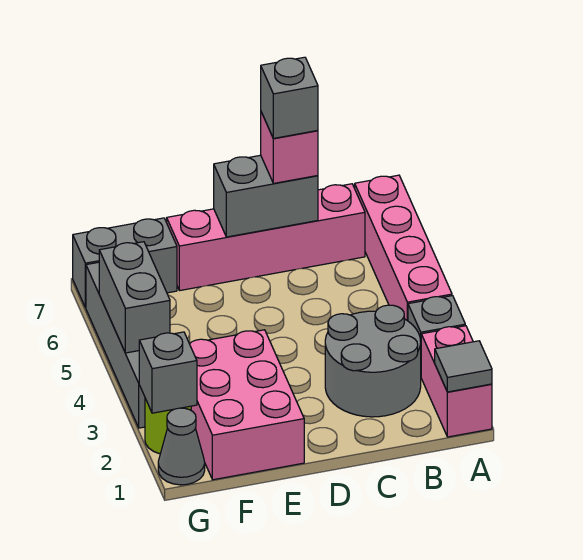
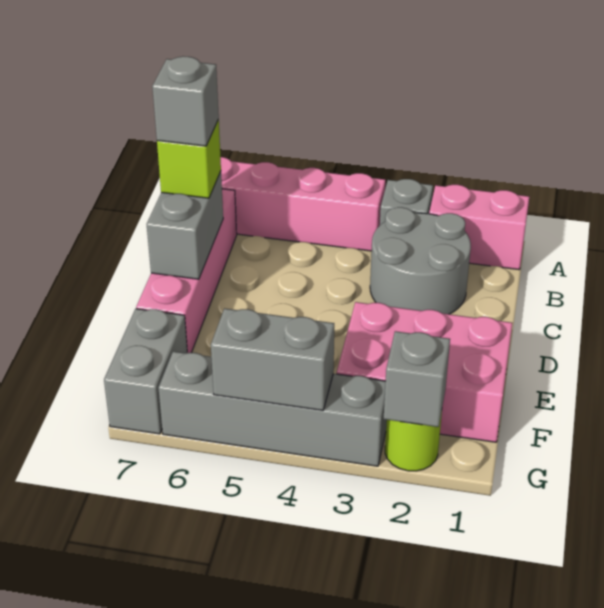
grey tile A1 level 2 -> none
pink brick C7 level 3 -> lime brick C7 level 3
grey cone G1 level 1 -> none

